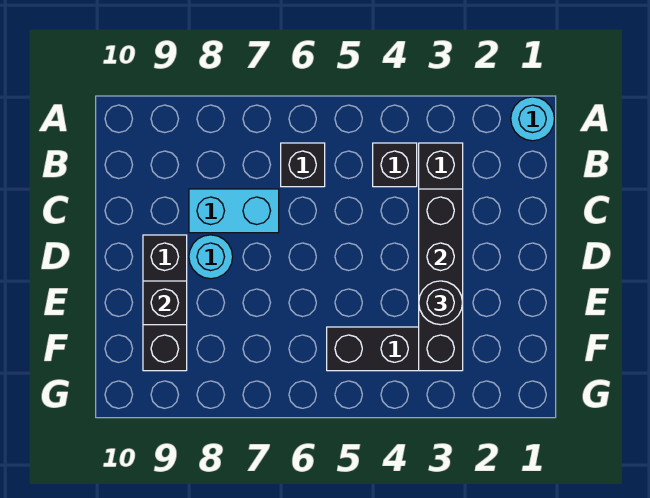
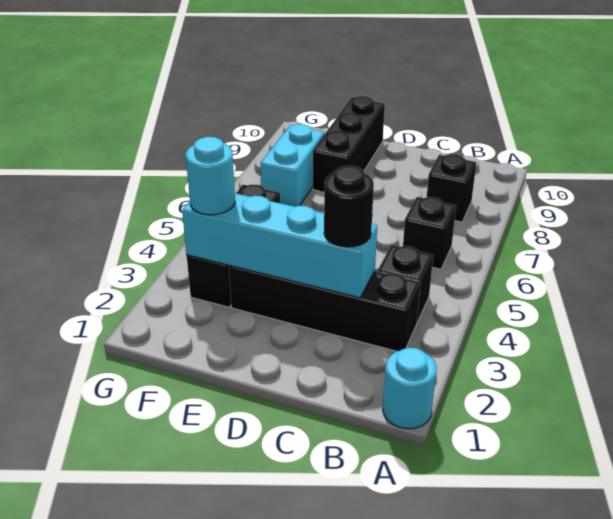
black brick C3:F3 level 2 -> cyan brick C3:F3 level 2
cyan brick C7:C8 level 1 -> cyan brick F7:F8 level 1
cyan round brick D8 level 1 -> cyan round brick F3 level 3
black brick D9:F9 level 1 -> black brick E8:E10 level 1
black round brick E3 level 3 -> black round brick C3 level 3
black brick E9 level 2 -> black brick B8 level 1

